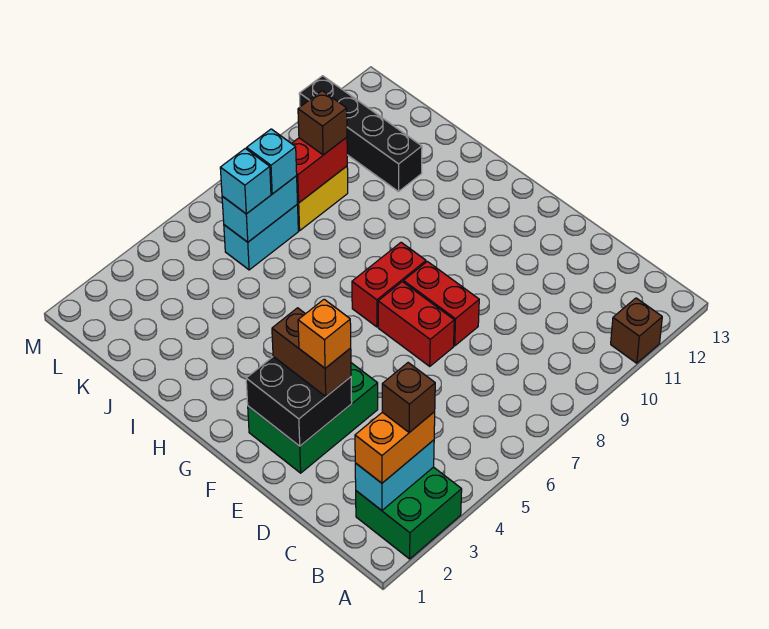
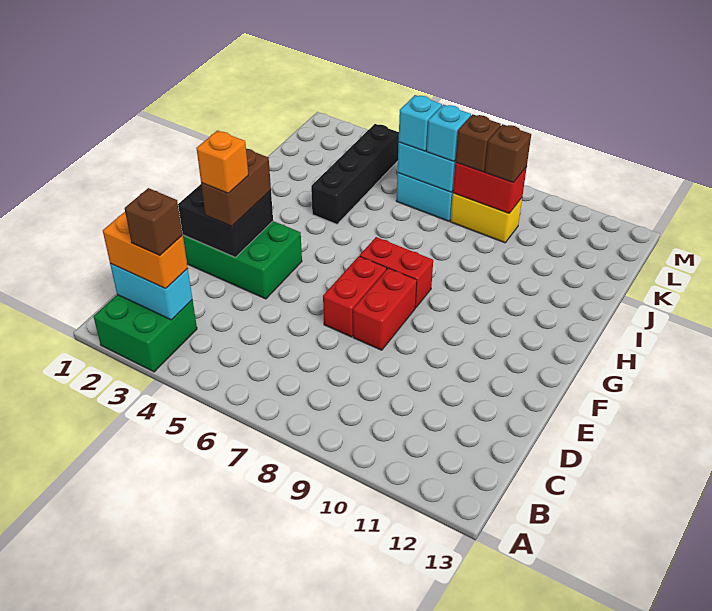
brown brick A11 level 1 -> brown brick K8 level 3
black brick J11:M11 level 1 -> black brick I4:L4 level 1

